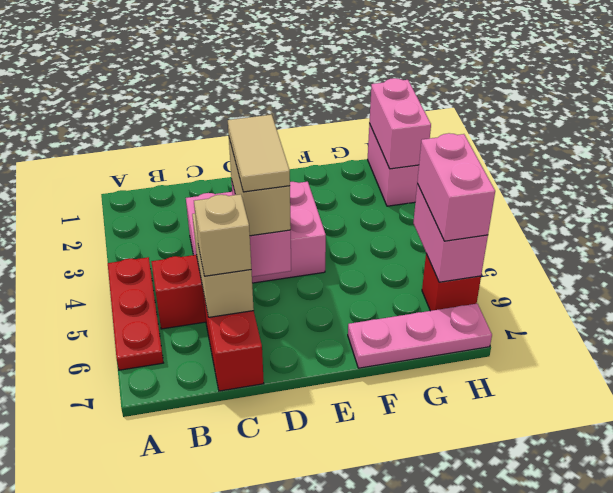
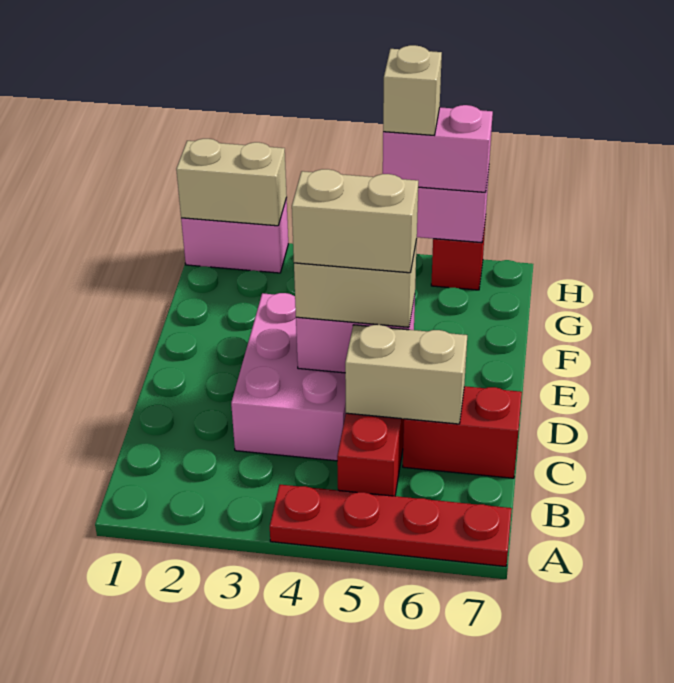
red plate A4:A6 level 1 -> red plate A4:A7 level 1
tan brick C6 level 3 -> tan brick H5 level 4
tan tile D4:D5 level 4 -> tan brick D4:D5 level 4
pink plate F7:H7 level 1 -> none
pink brick H1:H2 level 2 -> tan brick H1:H2 level 2

